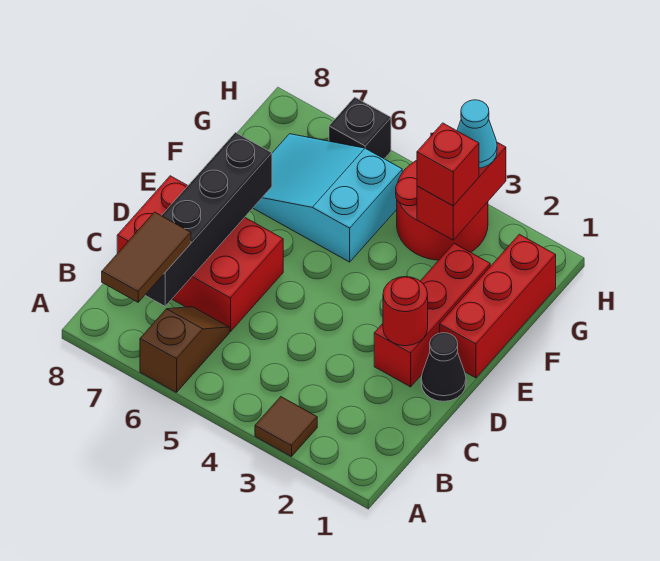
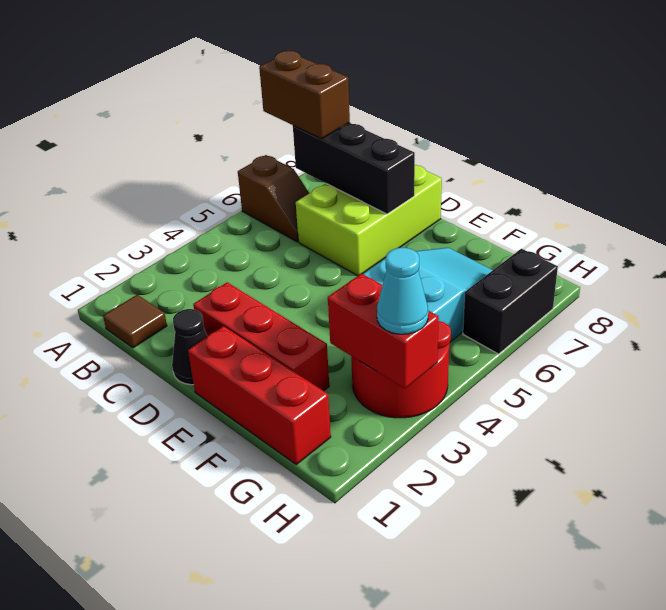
brown tile A3 level 1 -> brown tile B1 level 1
brown tile A7:B7 level 3 -> brown brick A7:B7 level 3
black brick B7:E7 level 2 -> black brick B7:D7 level 2
red brick C6:D8 level 1 -> lime brick C6:D8 level 1
red round brick D2 level 2 -> none
red brick G3 level 3 -> none
black brick H6 level 1 -> black brick H6:H7 level 1

